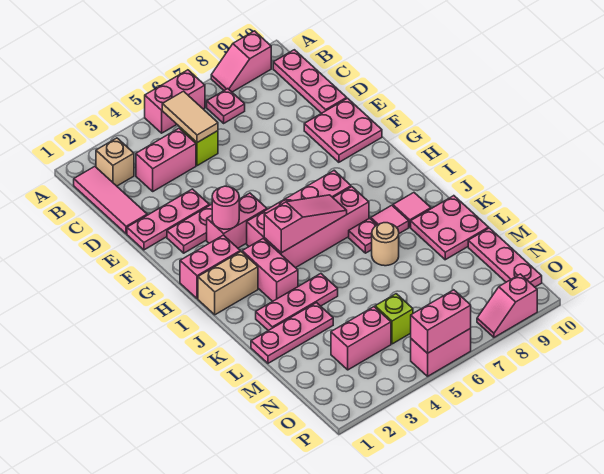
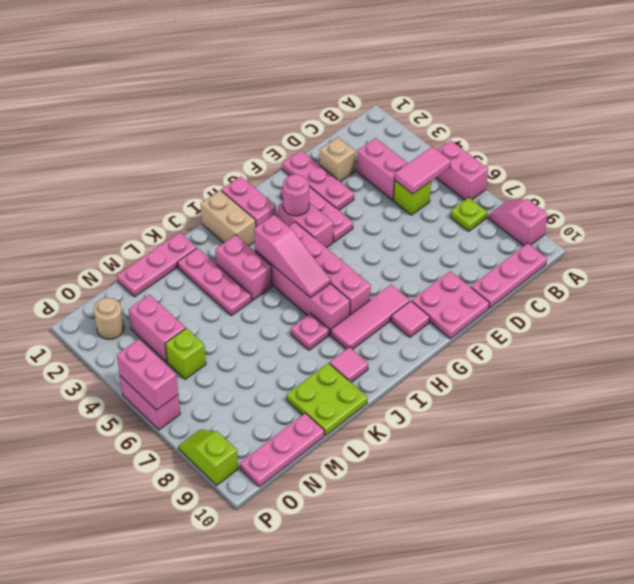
pink tile B1:D1 level 1 -> pink tile G8:I8 level 1
tan brick B2 level 1 -> tan brick D2 level 1
tan tile B5:C5 level 2 -> pink tile B5:C5 level 2
pink plate B7 level 1 -> lime plate B7 level 1
pink brick I3:J3 level 1 -> pink brick J3:J4 level 1
pink tile J8 level 1 -> pink tile G9 level 1
tan round brick K7 level 1 -> tan round brick O2 level 1
pink plate K9:L10 level 1 -> lime plate K9:L10 level 1
pink plate L1:L3 level 1 -> pink plate K1:M1 level 1
pink slope P8:P9 level 1 top 9 -> lime slope P8:P9 level 1 top 9

